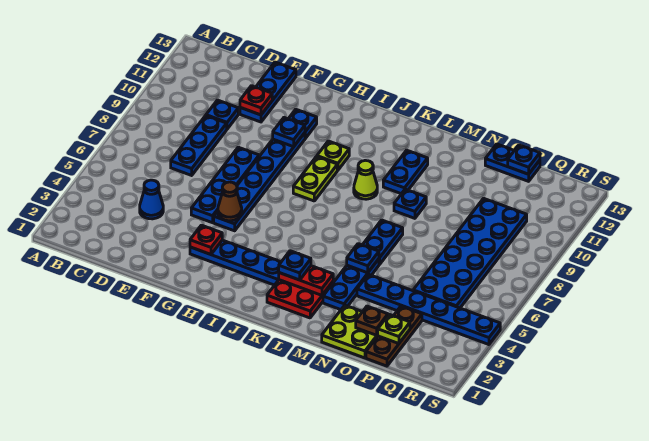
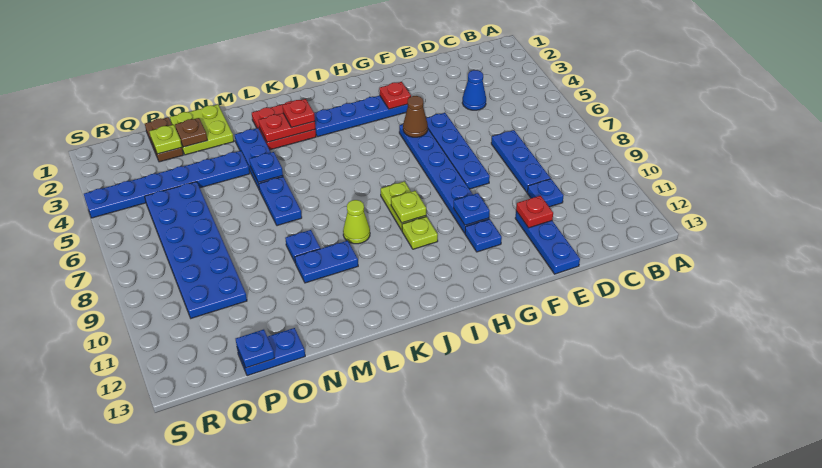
none -> lime plate I9 level 2
blue plate K3 level 3 -> red plate K3 level 3
blue plate L10:L11 level 1 -> blue plate L10:M10 level 1
brown plate P1:P3 level 1 -> brown plate P1:P2 level 1

